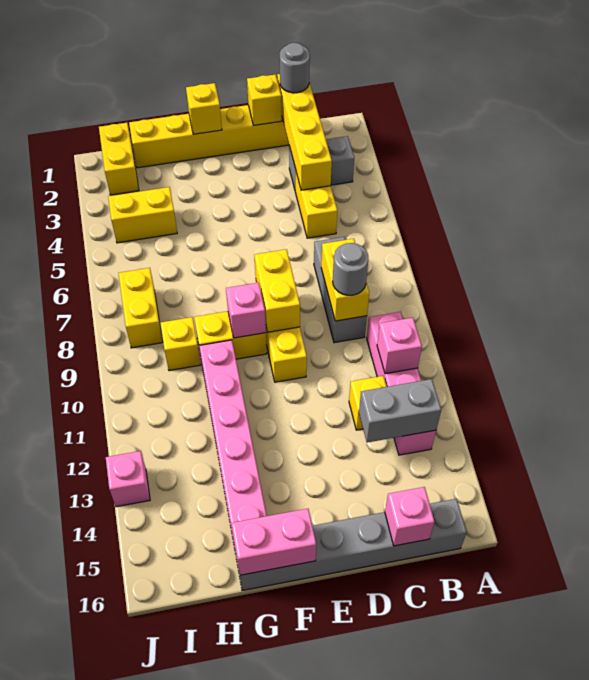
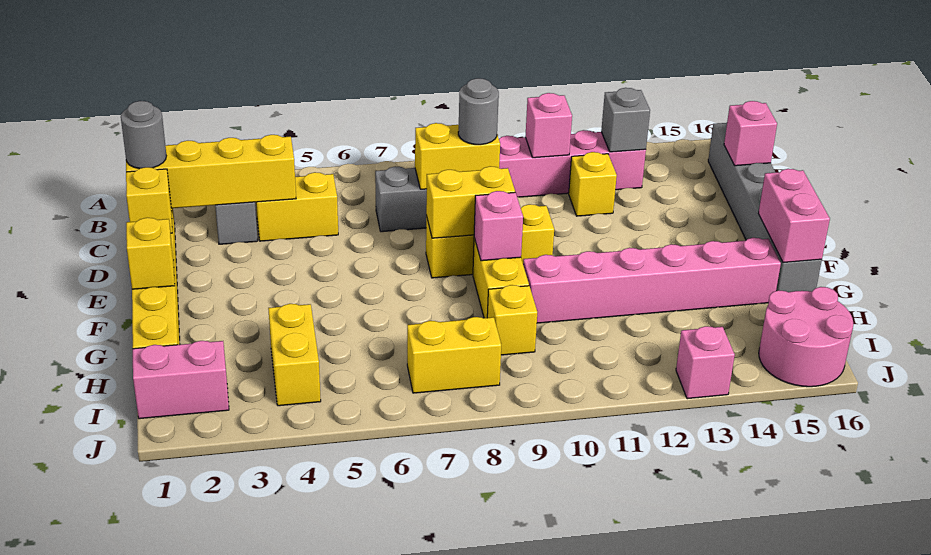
grey brick B13:C13 level 2 -> grey brick B13 level 2
yellow brick I1:I2 level 1 -> pink brick I1:I2 level 1
none -> pink round brick I15:J16 level 1

